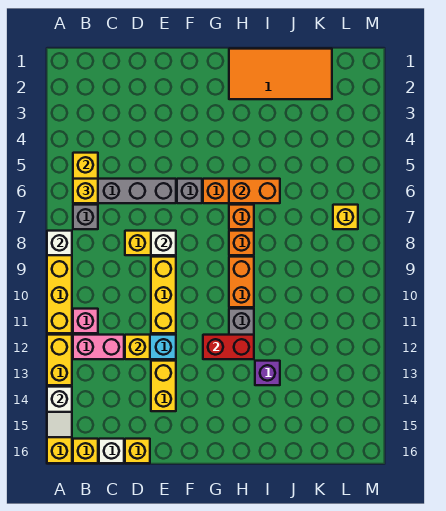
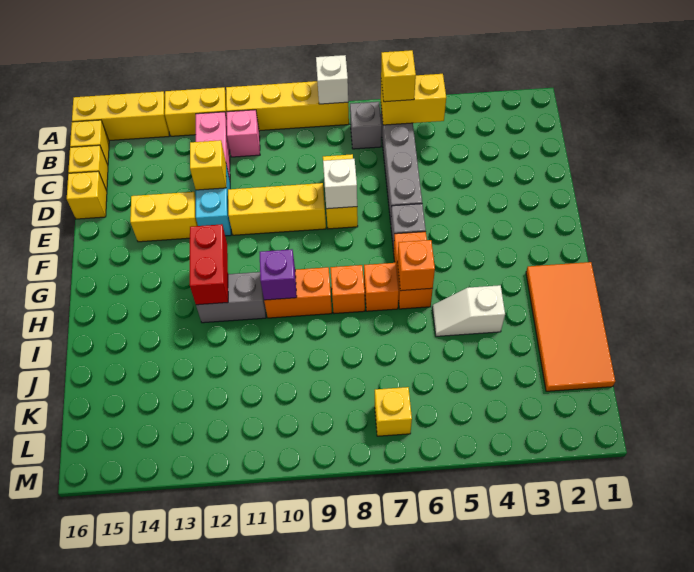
white slope A14:A15 level 2 top 14 -> white slope I4:I5 level 1 top 4
white brick C16 level 1 -> yellow brick C16 level 1
orange brick H6:I6 level 2 -> orange brick H6 level 2
purple brick I13 level 1 -> purple brick H10 level 2

